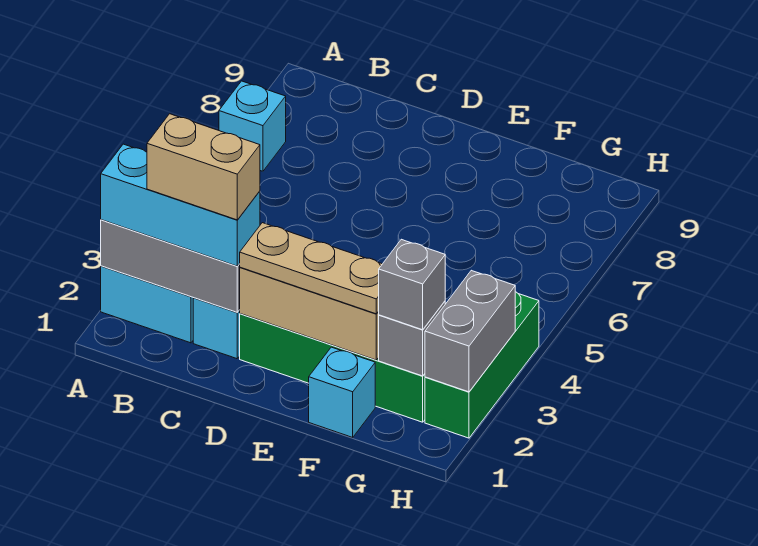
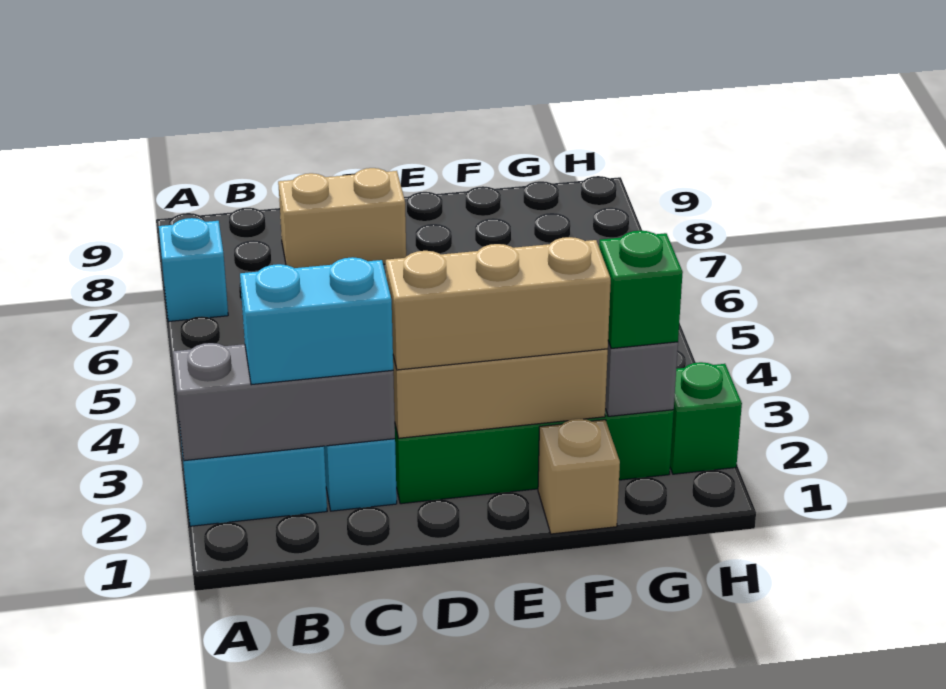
cyan brick A2:C2 level 3 -> cyan brick B2:C2 level 3
tan brick B2:C2 level 4 -> tan brick C8:D8 level 1
tan plate D2:F2 level 3 -> tan brick D2:F2 level 3
cyan brick F1 level 1 -> tan brick F1 level 1
grey brick G2 level 3 -> green brick G2 level 3
green brick H2:H4 level 1 -> green brick H2 level 1
grey brick H2:H3 level 2 -> none

